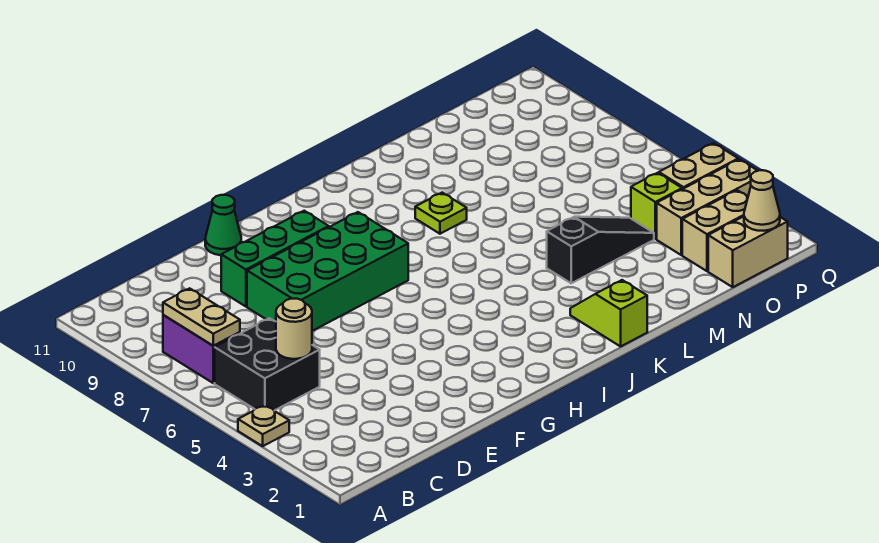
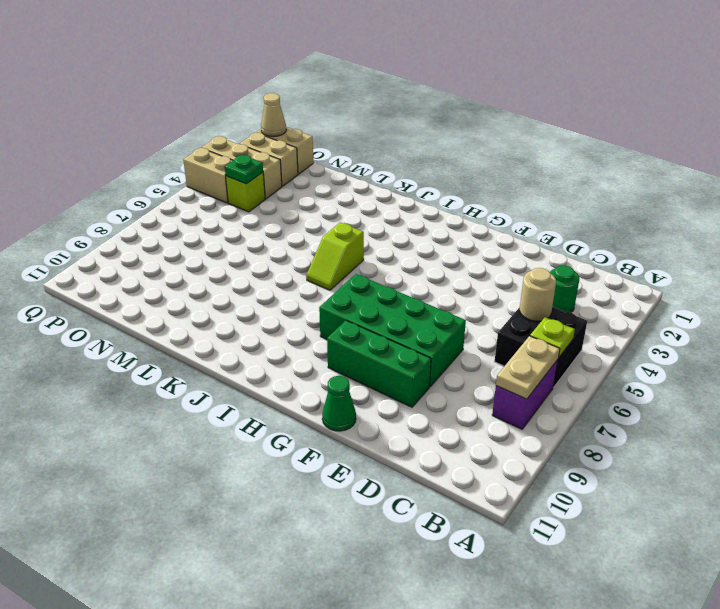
tan plate A4 level 1 -> none
none -> green round brick C3 level 1
lime slope K1:K2 level 1 top 1 -> lime slope J5:J6 level 1 top 5
lime plate K8 level 1 -> lime plate B6 level 2
black slope L4:N4 level 1 top L -> none
none -> green plate O4 level 2

